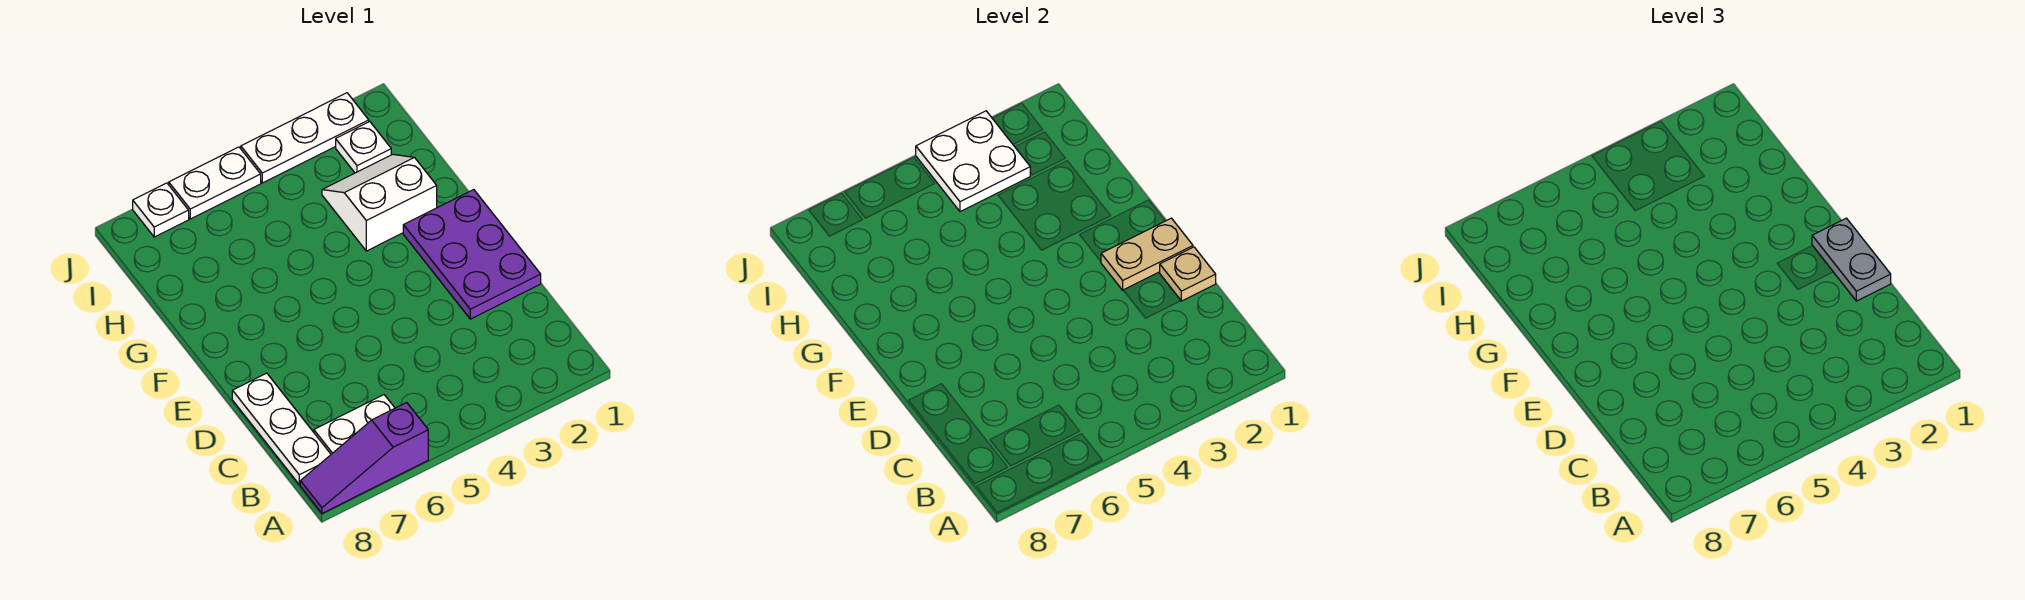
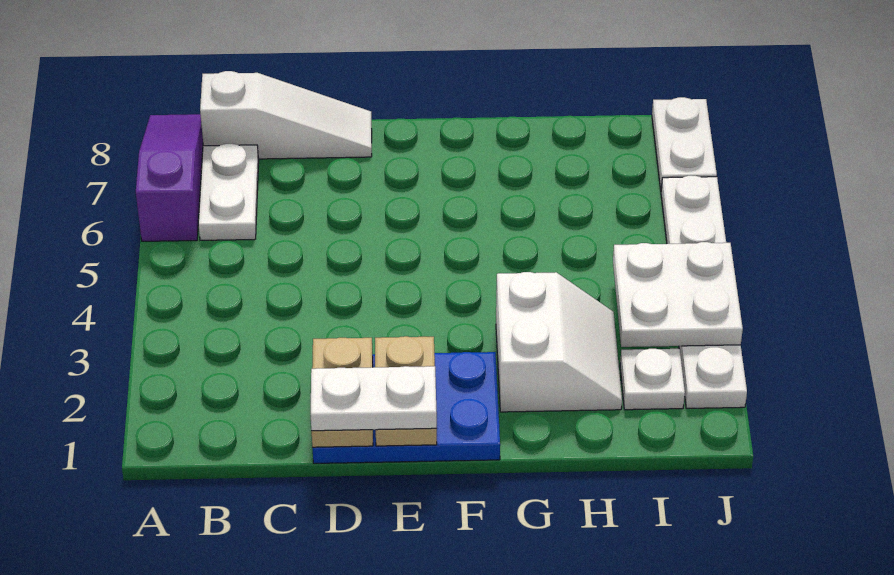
white plate B8:D8 level 1 -> white slope B8:D8 level 1 top B
purple plate D1:F2 level 1 -> blue plate D1:F2 level 1
tan plate D1 level 2 -> tan plate D1:D2 level 2
grey plate D1:E1 level 3 -> white plate D1:E1 level 3
white plate J7 level 1 -> white plate J7:J8 level 1

